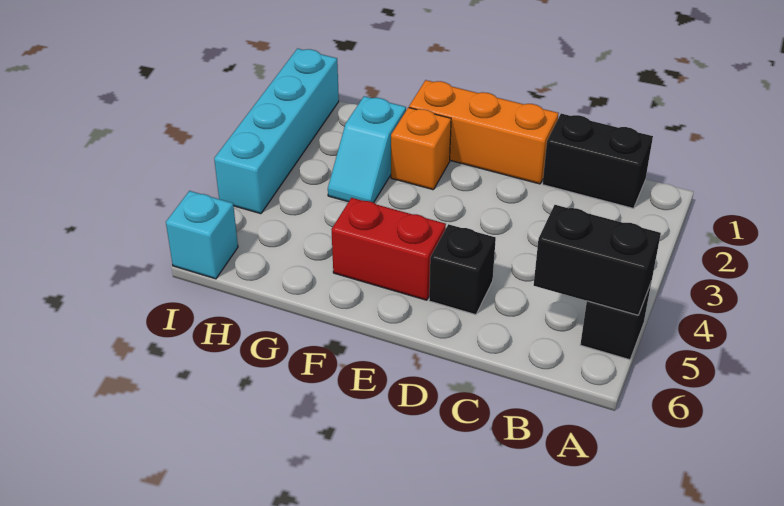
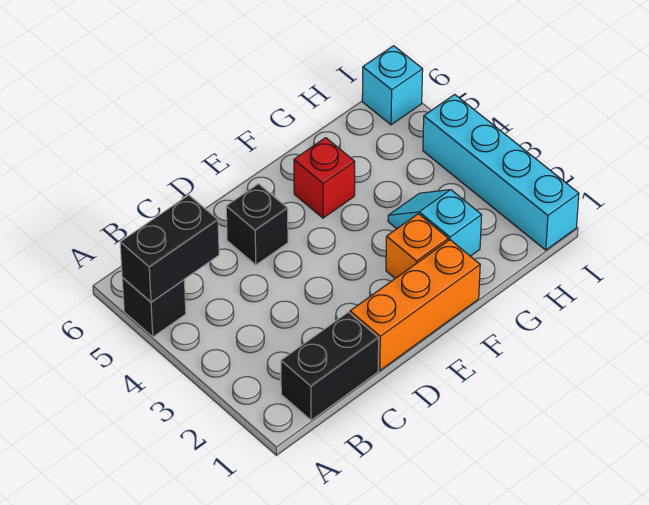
red brick E5:F5 level 1 -> red brick F5 level 1

